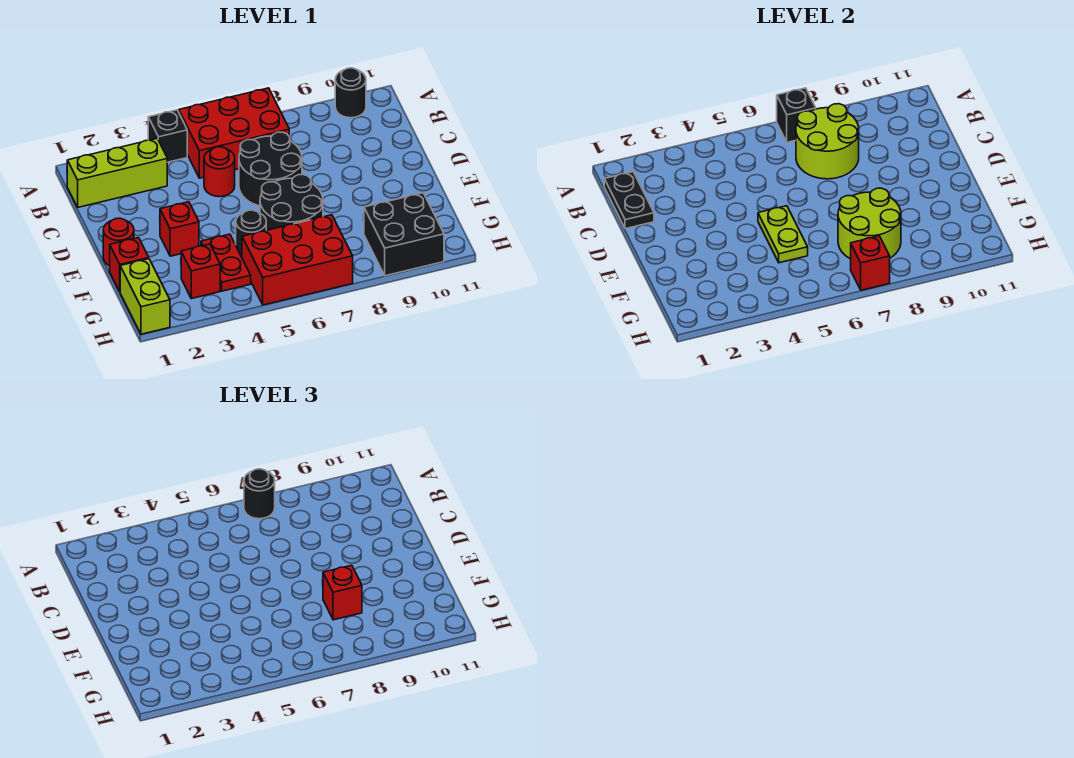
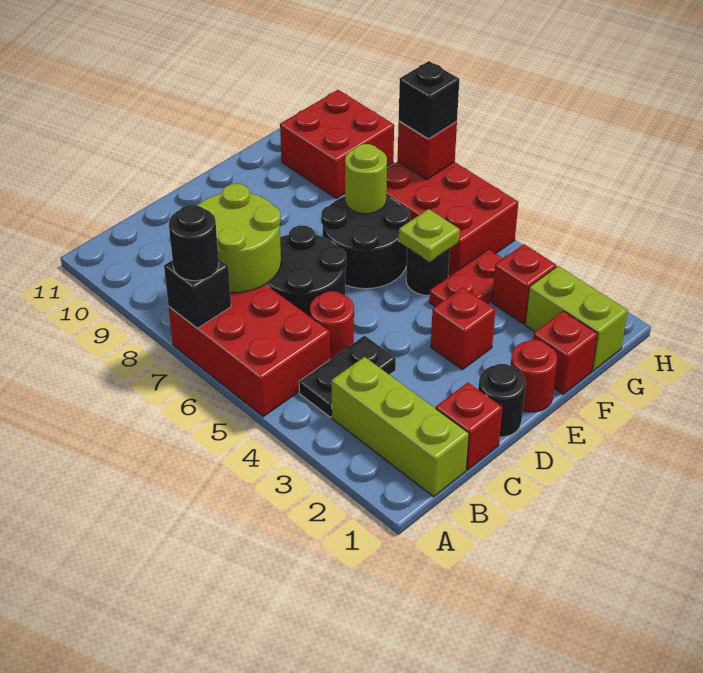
black brick A4 level 1 -> black brick H7 level 3
black round brick A10 level 1 -> black round brick D1 level 1
black plate B1:C1 level 2 -> black plate B4:C4 level 1
lime plate E5:F5 level 2 -> lime plate F5 level 2
lime round brick F7:G8 level 2 -> lime round brick F7 level 2
red brick F8 level 3 -> red brick C1 level 1
lime brick G1:H1 level 1 -> lime brick G1:G2 level 1
black brick G9:H10 level 1 -> red brick G9:H10 level 1

